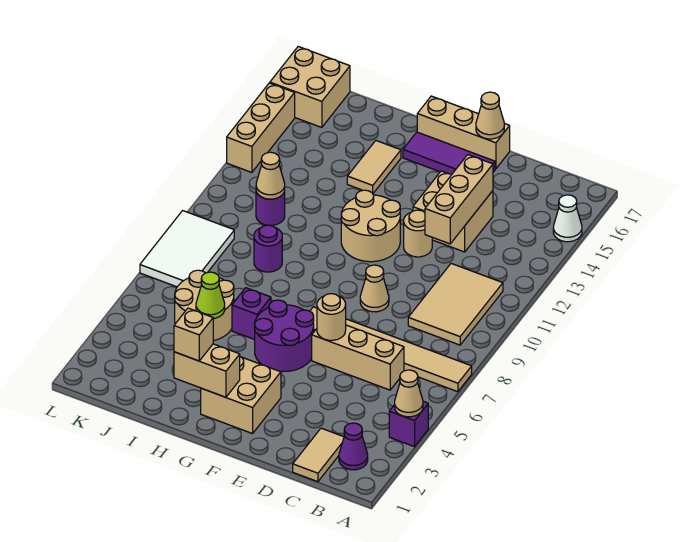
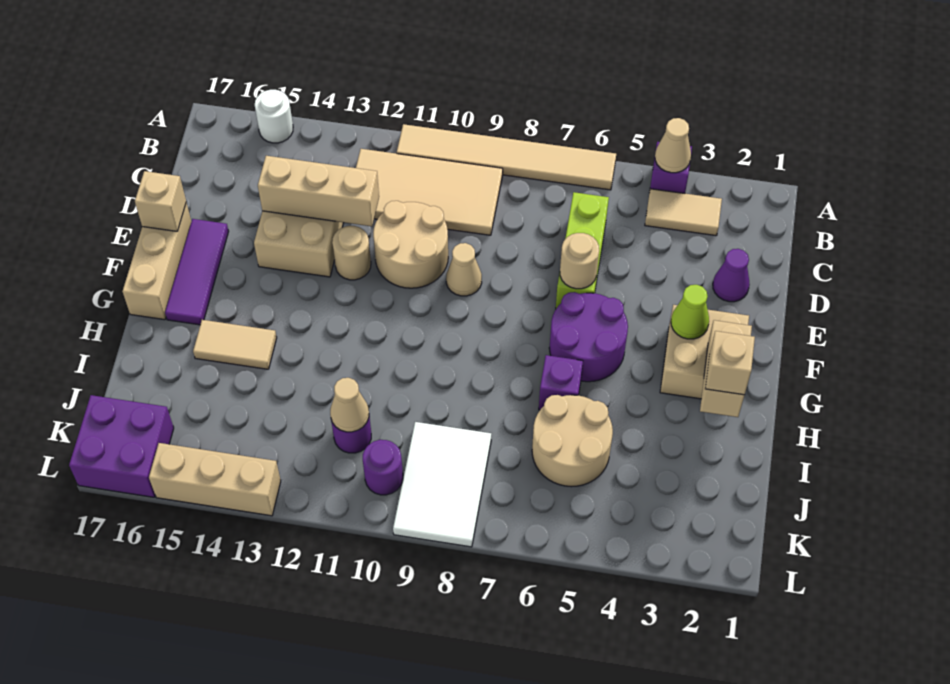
tan tile A7:F7 level 1 -> tan tile A6:A11 level 1
white cone A15 level 1 -> white round brick A15 level 1
purple cone B2 level 1 -> purple cone D2 level 1
tan tile B9:C11 level 1 -> tan tile B9:C12 level 1
tan tile C1:C2 level 1 -> tan tile B3:B4 level 1
tan brick C6:E6 level 1 -> lime brick C6:E6 level 1
tan cone E17 level 2 -> tan brick E17 level 2
tan round brick F11:G12 level 1 -> tan round brick D10:E11 level 1
lime cone I5 level 2 -> lime cone F3 level 2
purple round brick I9 level 1 -> purple round brick K10 level 1
white tile K7:L9 level 1 -> white tile J8:L9 level 1
tan brick K16:L17 level 1 -> purple brick K16:L17 level 1

